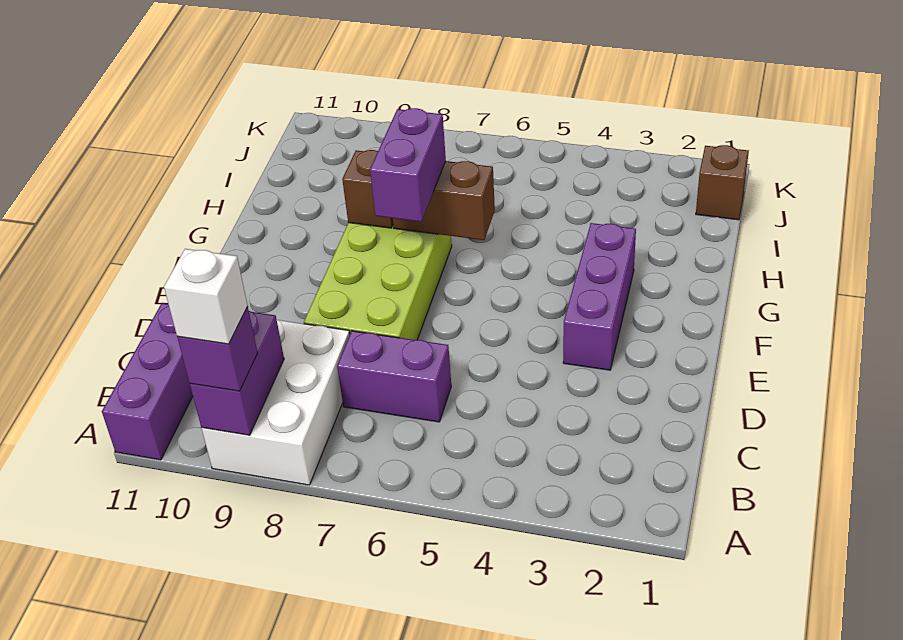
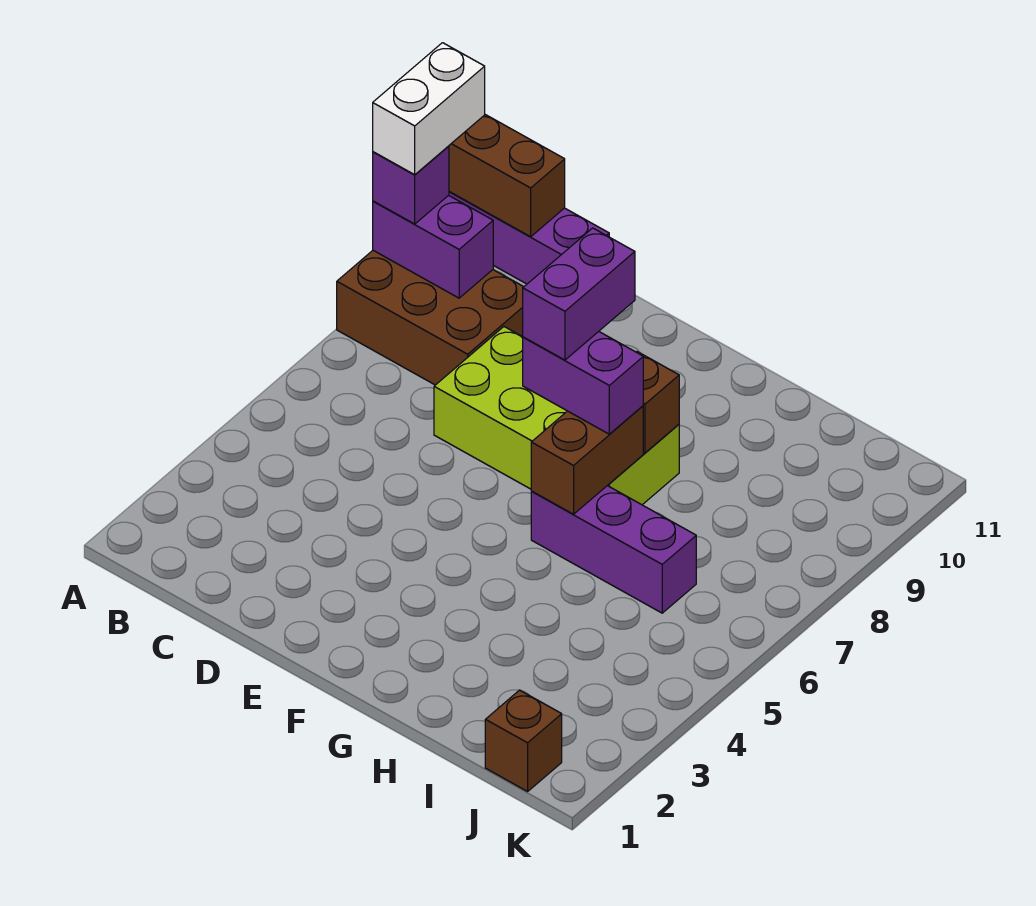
white brick A8:C9 level 1 -> brown brick A8:C9 level 1
white brick A9 level 4 -> white brick A9:A10 level 4
none -> brown brick A11:B11 level 2
purple brick C6:C7 level 1 -> purple brick F7:F8 level 4
purple brick E3:G3 level 1 -> purple brick G6:I6 level 1

